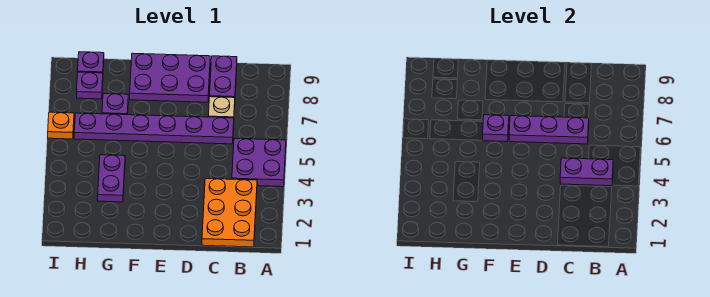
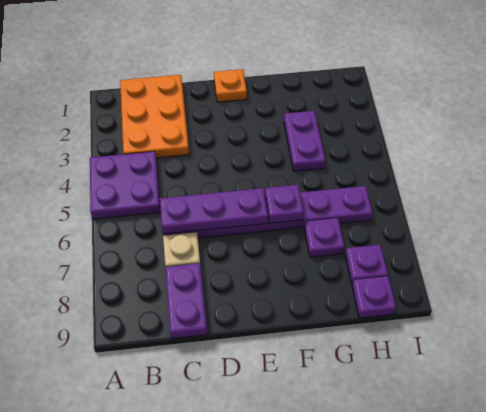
purple plate B4:C4 level 2 -> none
purple plate D8:F9 level 1 -> none
orange plate I6 level 1 -> orange plate E1 level 1

